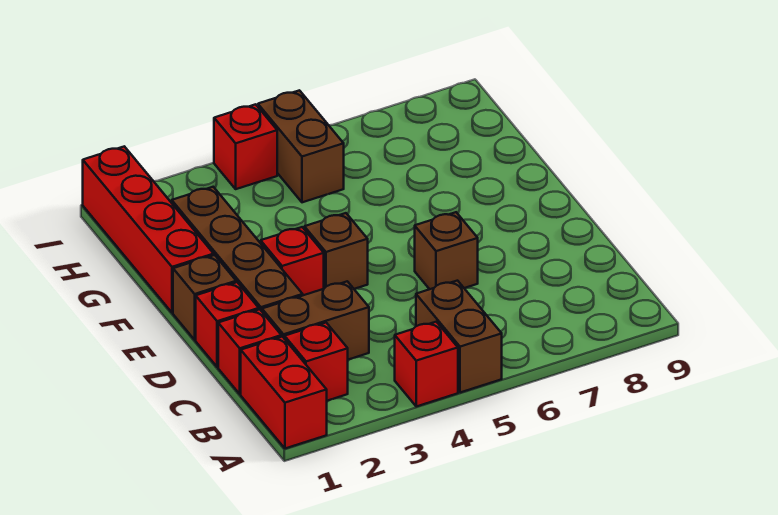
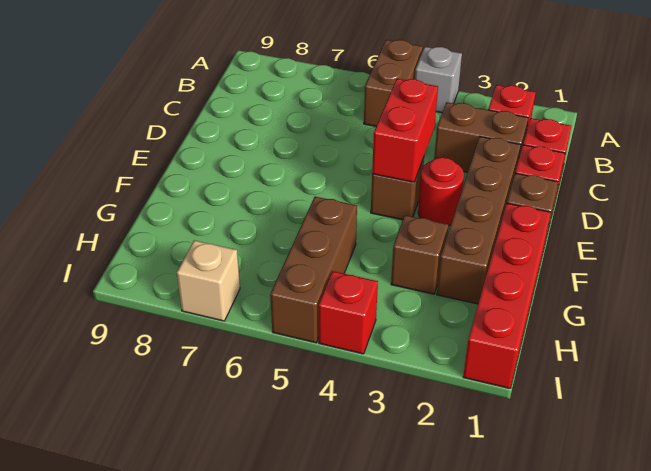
red brick A1:B1 level 1 -> red brick D4:E4 level 2
red brick A4 level 1 -> grey brick A4 level 1
brown brick D6 level 1 -> brown brick G3 level 1
red brick E3 level 1 -> red round brick E3 level 1
brown brick H5:I5 level 1 -> brown brick G5:I5 level 1
none -> tan brick I7 level 1

